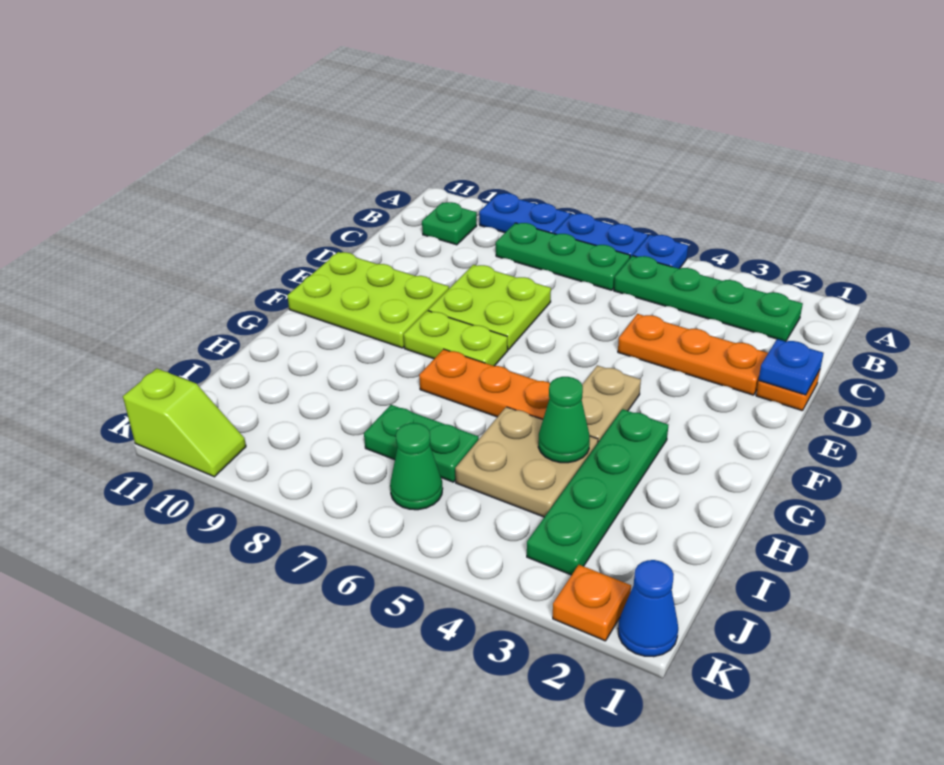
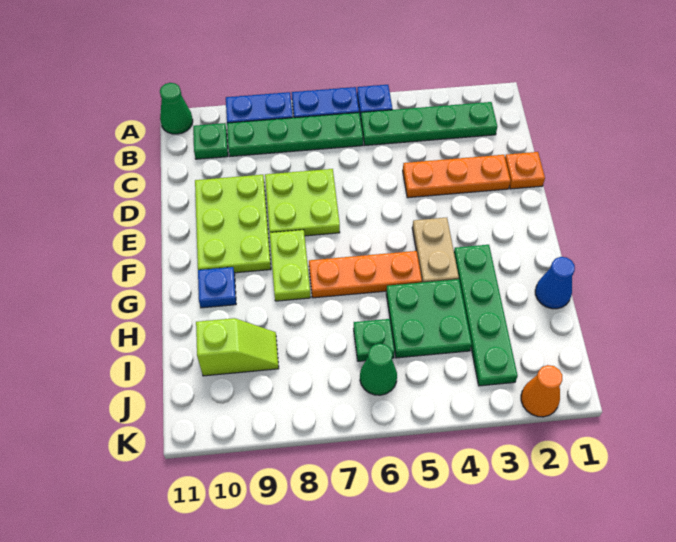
green plate B6:B8 level 1 -> green plate B6:B9 level 1
blue plate D1 level 2 -> blue plate G10 level 1
lime plate E9:F11 level 1 -> lime plate D9:F10 level 1
lime plate F7:F8 level 1 -> lime plate F8:G8 level 1
tan plate H4:I5 level 1 -> green plate H4:I5 level 1
green cone H4 level 2 -> green cone A11 level 1
green plate I6:I7 level 1 -> green plate I6 level 1
blue cone K1 level 1 -> blue cone H1 level 1
orange plate K2 level 1 -> orange cone K2 level 1
lime slope K10:K11 level 1 top 11 -> lime slope I9:I10 level 1 top 10

